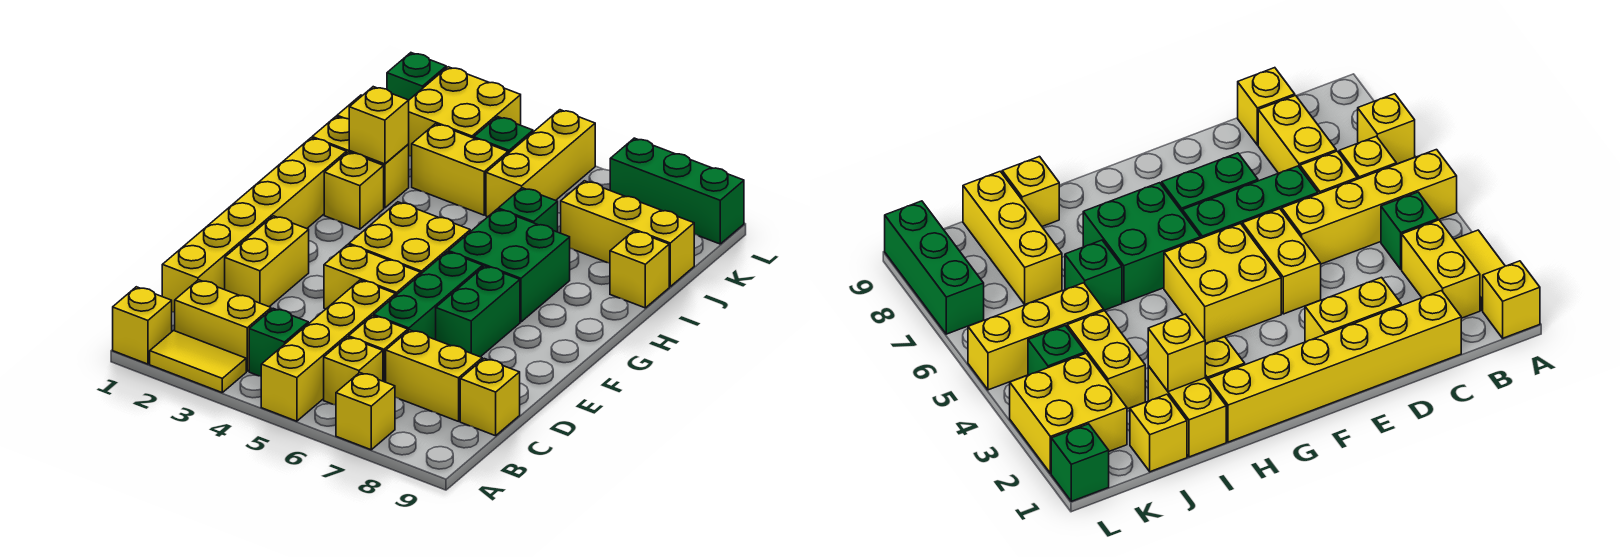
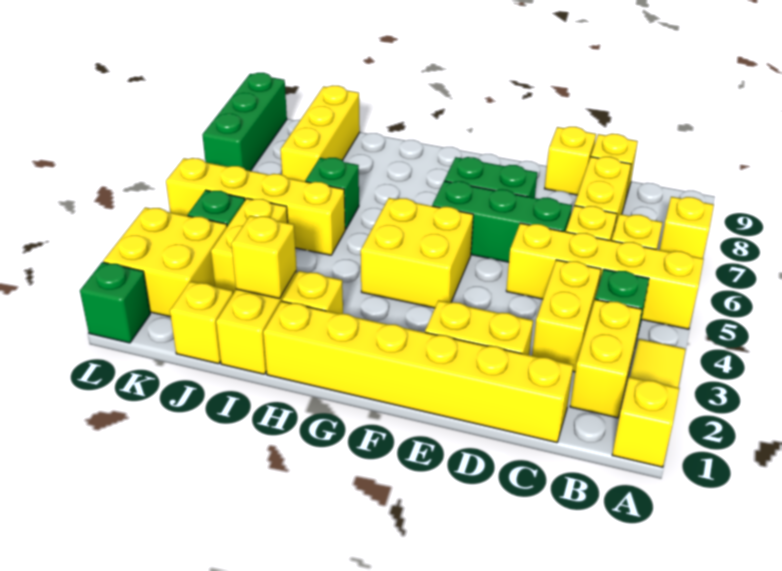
yellow brick E4:E5 level 1 -> yellow brick C3:C4 level 1
green brick G6:H7 level 1 -> none
yellow brick I9 level 1 -> yellow brick D9 level 1
yellow brick J5:L5 level 1 -> yellow brick I5:L5 level 1

